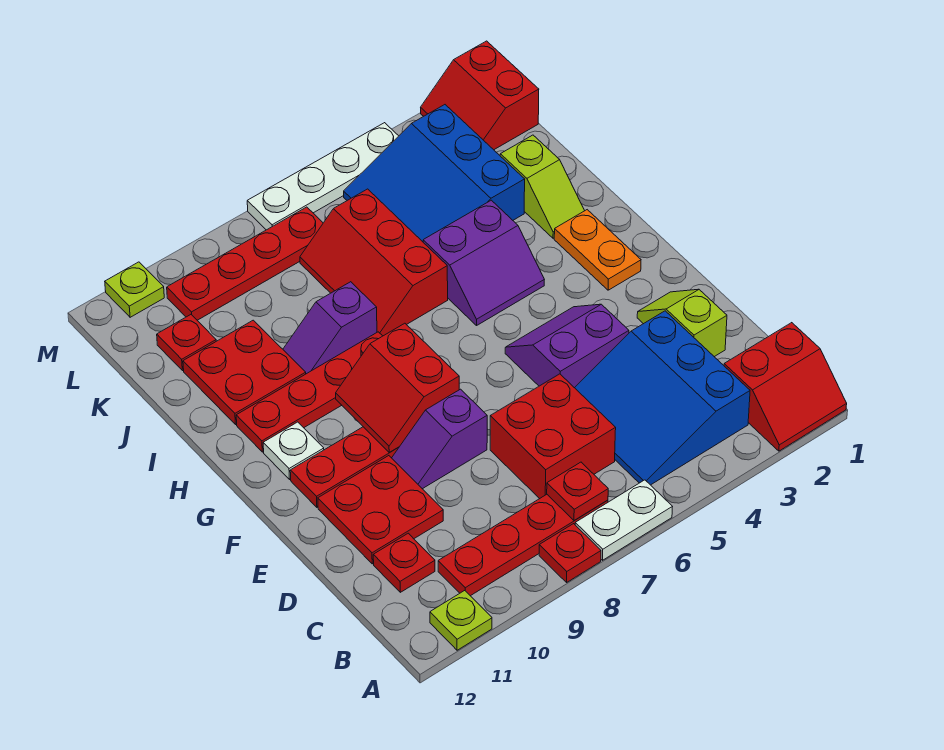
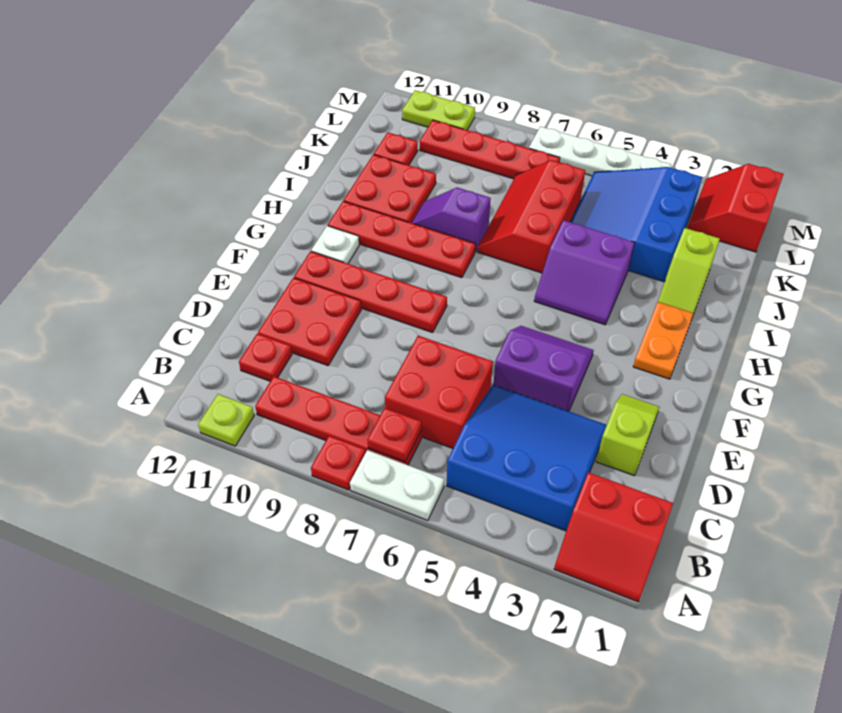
blue slope B3:D5 level 1 top 3 -> blue slope B3:D5 level 1 top B
purple slope E8:E9 level 1 top 8 -> none
red slope F8:G9 level 2 top 8 -> none
lime plate M11 level 1 -> lime plate M10:M11 level 1

